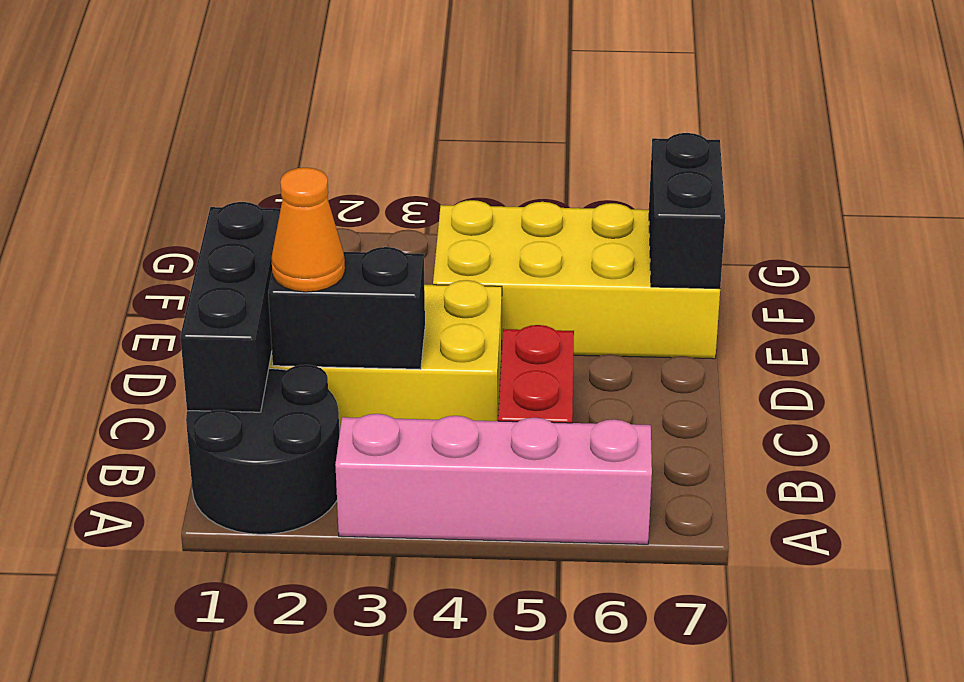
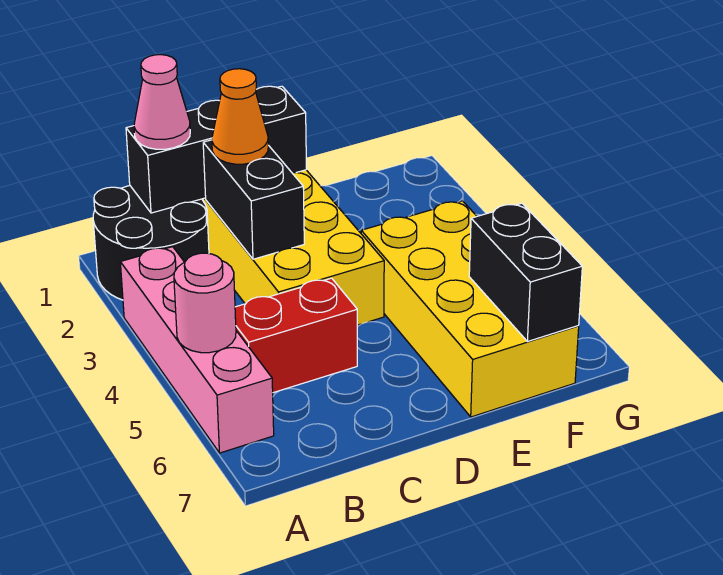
none -> pink round brick A5 level 2
none -> pink cone B1 level 3
black brick E7:F7 level 2 -> black brick F6:F7 level 2

